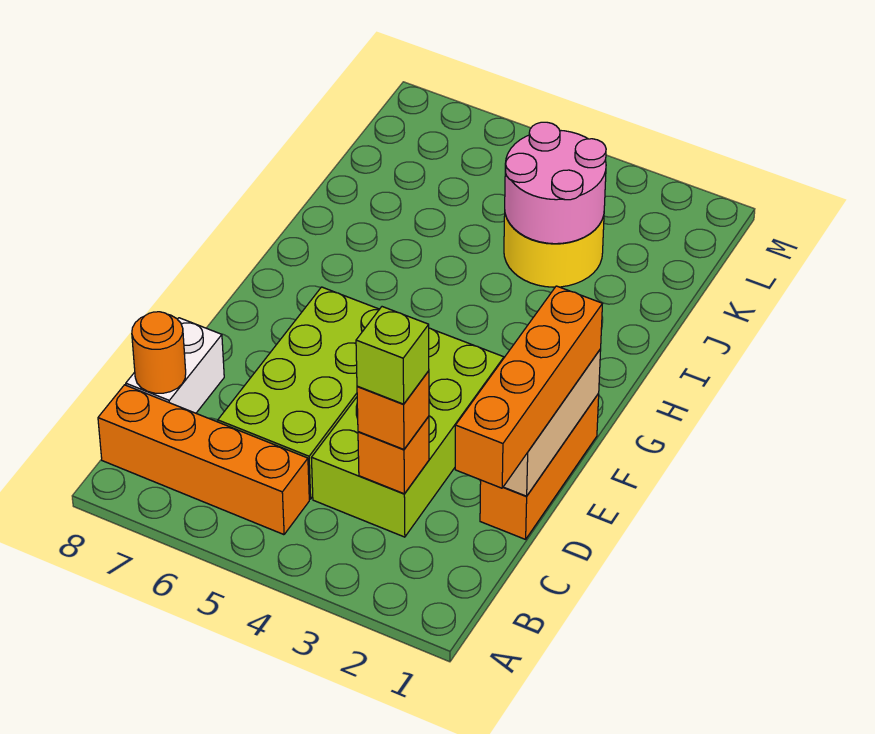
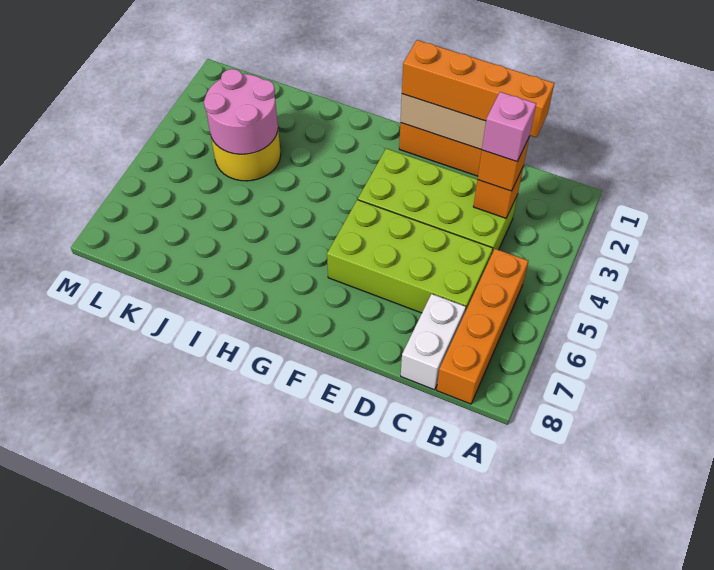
lime brick C3 level 4 -> pink brick C3 level 4
white brick C8:D8 level 1 -> white brick C7:C8 level 1
orange round brick C8 level 2 -> none

